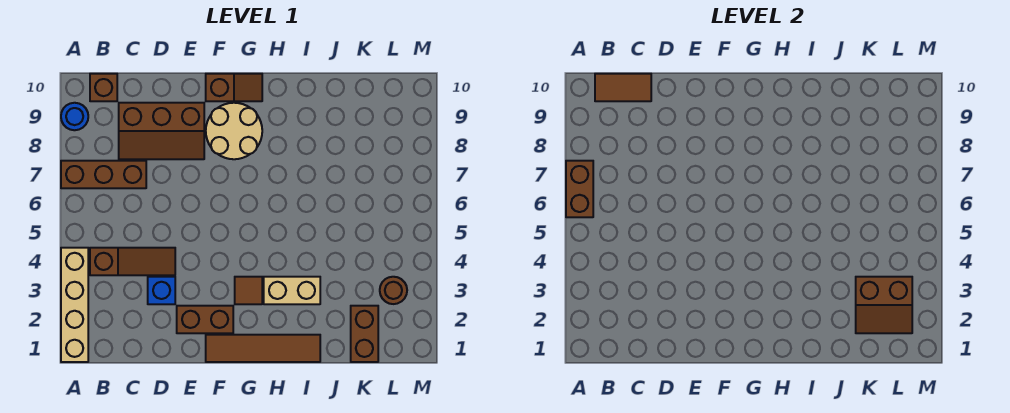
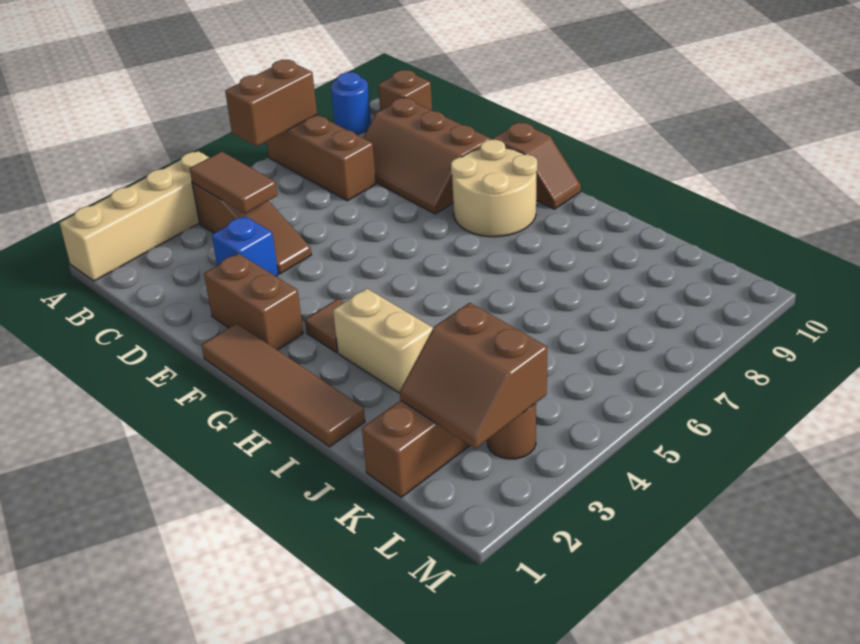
brown tile B10:C10 level 2 -> brown tile B4:C4 level 2

